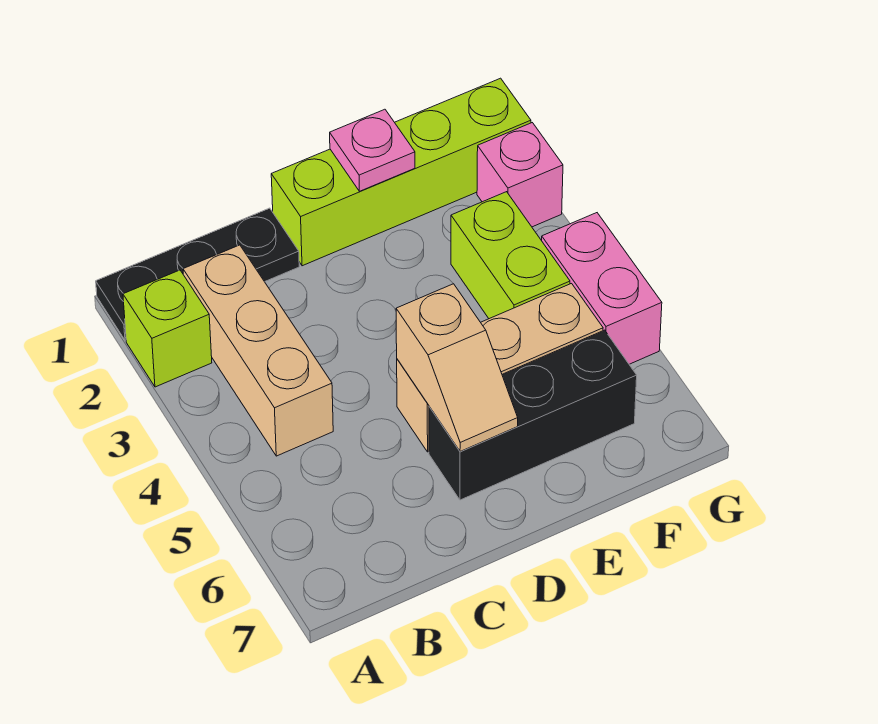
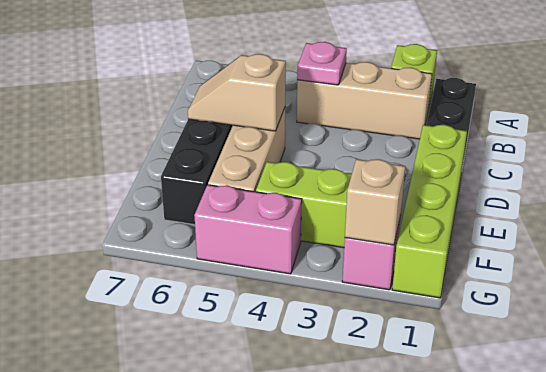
pink plate E1 level 2 -> pink plate B4 level 2
none -> tan brick G2 level 2

